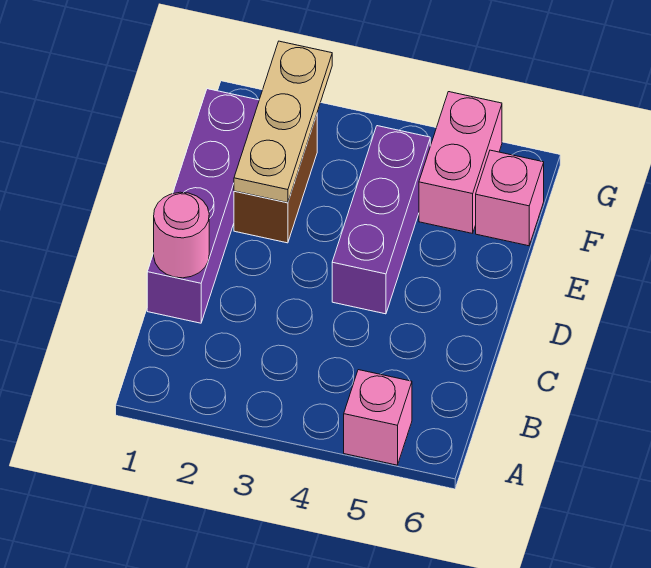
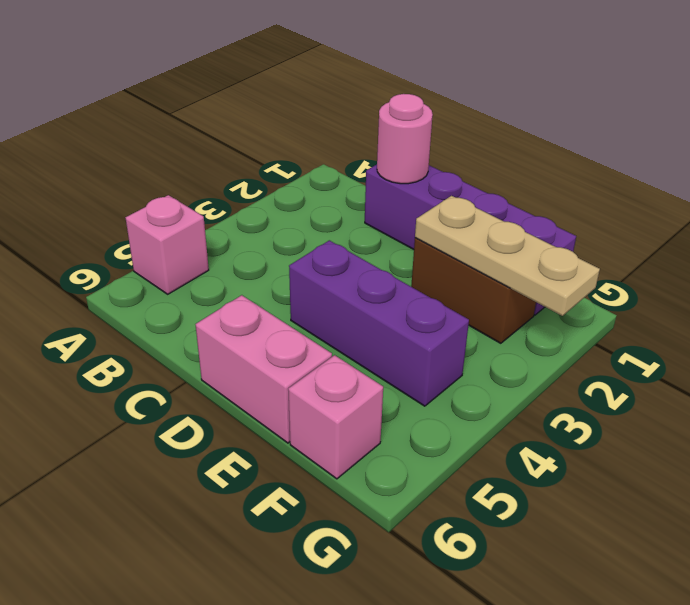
pink brick F5:G5 level 1 -> pink brick D6:E6 level 1

